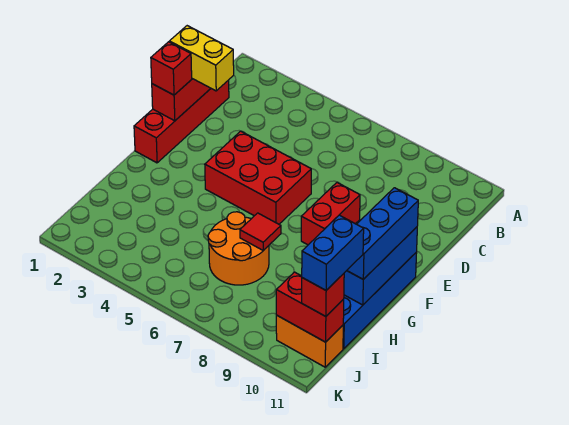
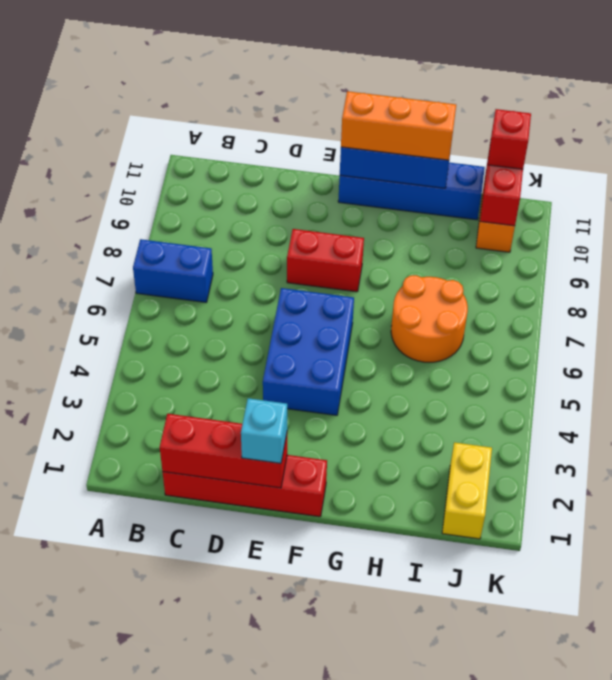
yellow brick D1:D2 level 3 -> yellow brick J1:J2 level 1
red brick E1 level 3 -> cyan brick E1 level 3
red brick E4:F6 level 1 -> blue brick E4:F6 level 1
blue brick F11:H11 level 3 -> orange brick F11:H11 level 3
red tile H7 level 2 -> none
blue brick I11:J11 level 4 -> blue brick A7:B7 level 1

